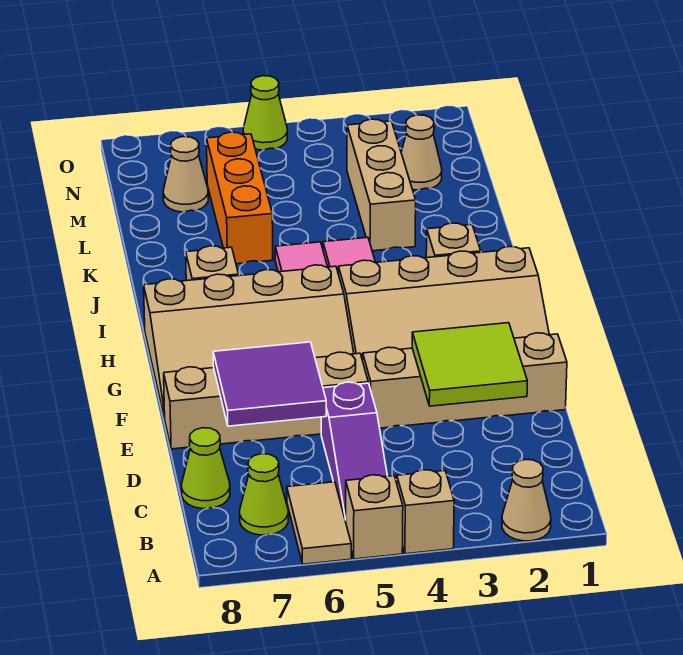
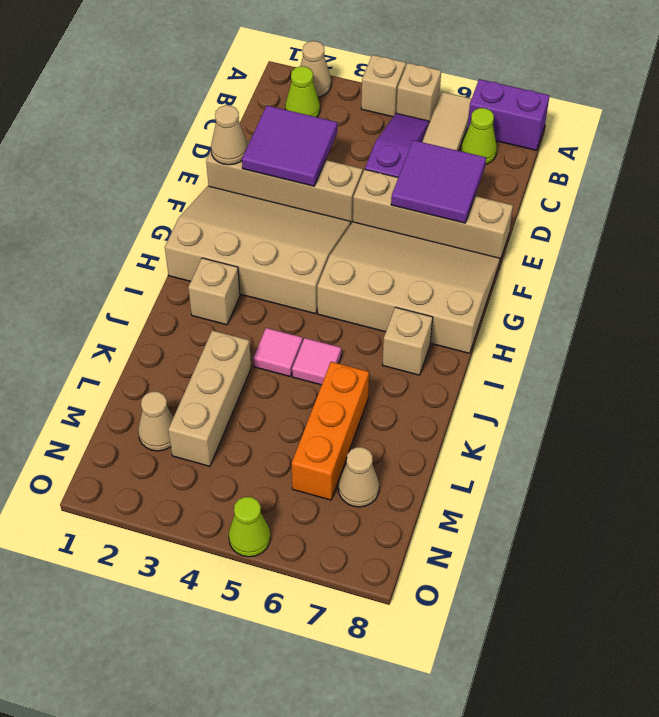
none -> purple brick A7:A8 level 1
lime cone C8 level 1 -> lime cone B2 level 1
lime tile D2:E3 level 2 -> purple tile D2:E3 level 2
none -> tan cone E1 level 2

